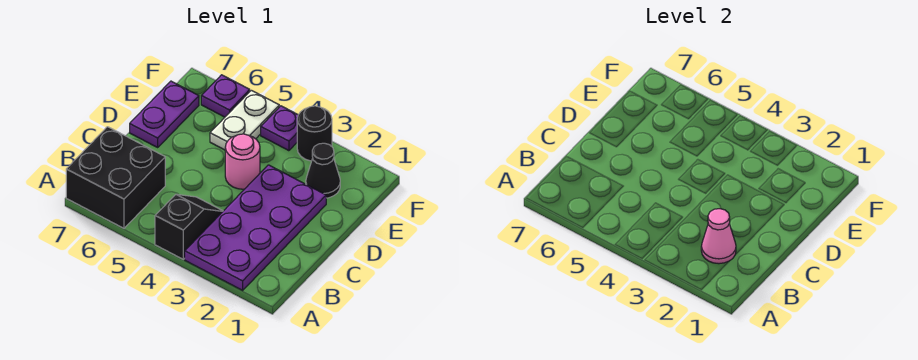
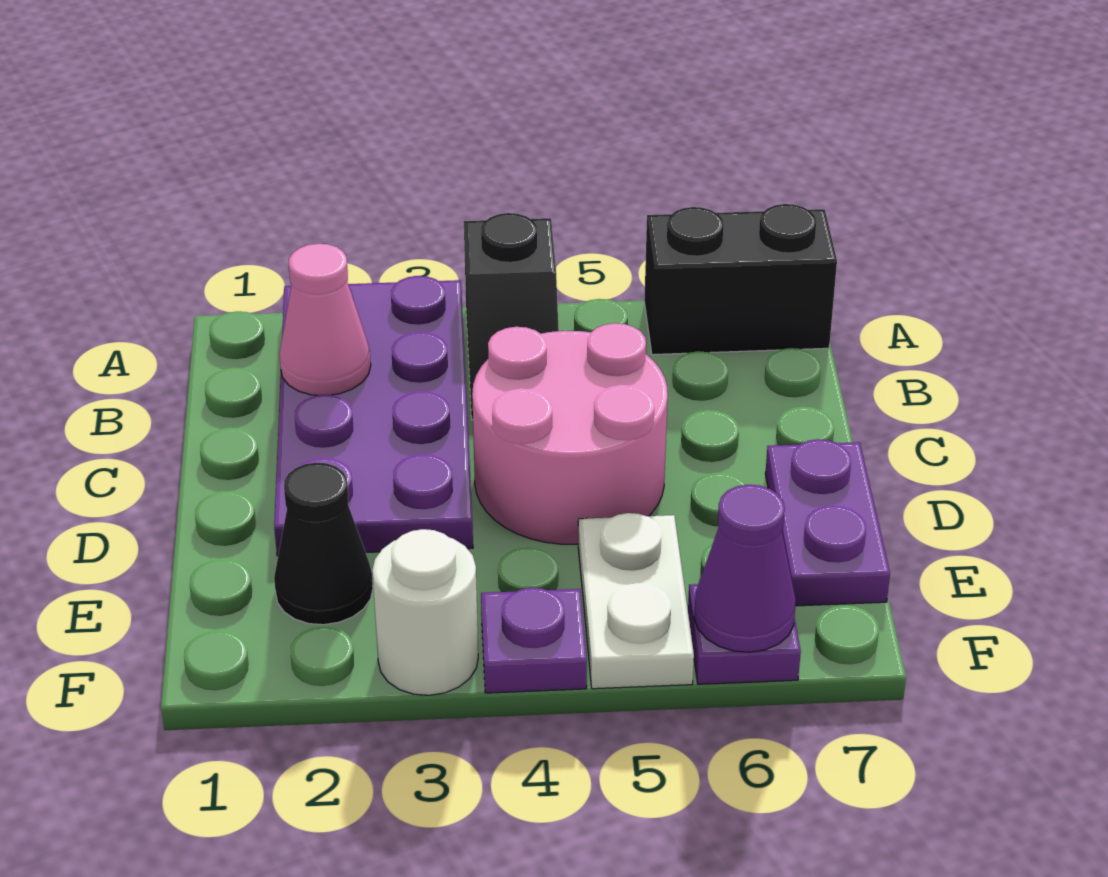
black brick A6:B7 level 1 -> black brick A6:A7 level 1
pink round brick D4 level 1 -> pink round brick C4:D5 level 1
black round brick F3 level 1 -> white round brick F3 level 1
none -> purple cone F6 level 2

